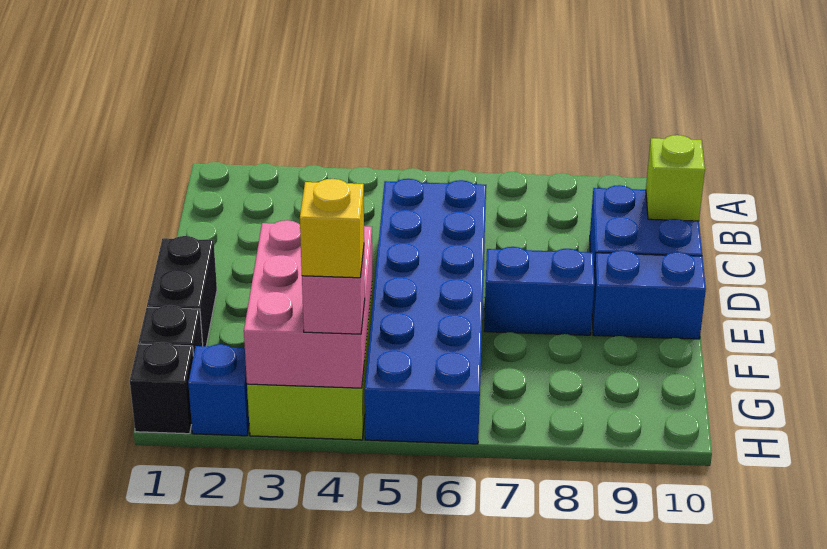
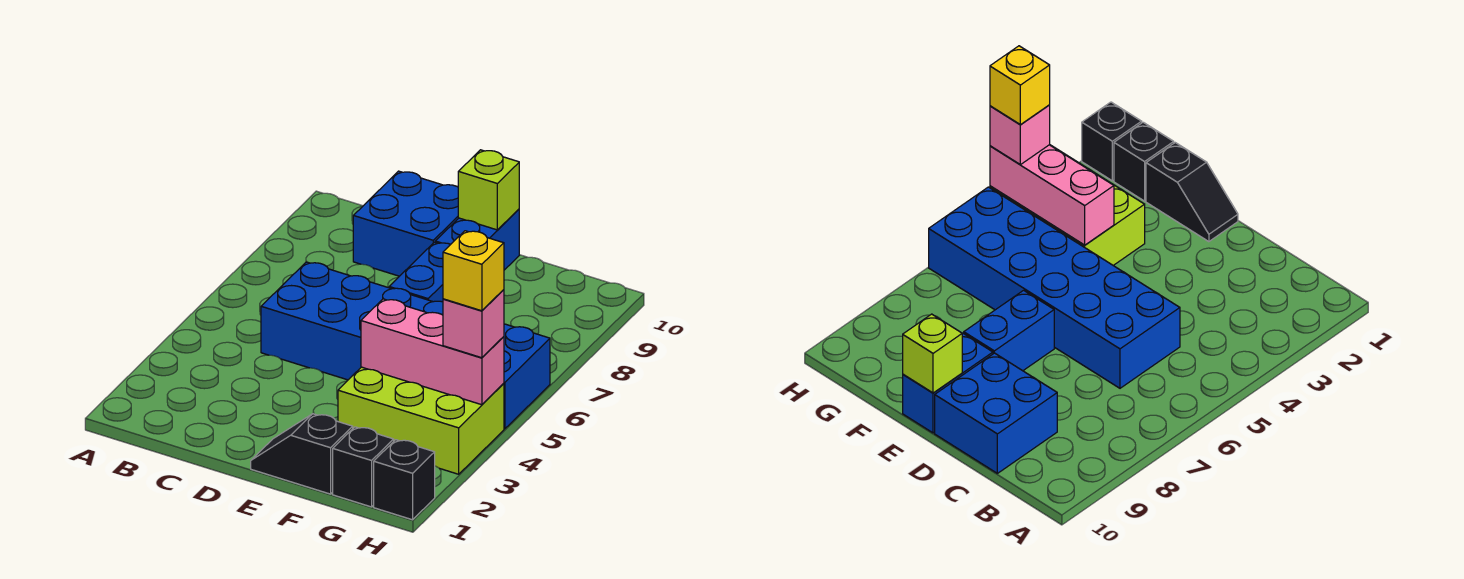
lime brick C10 level 2 -> lime brick E10 level 2
black brick E1:F1 level 1 -> black slope E1:F1 level 1 top F
pink brick F3:H4 level 2 -> pink brick F4:H4 level 2
blue brick H2 level 1 -> none

